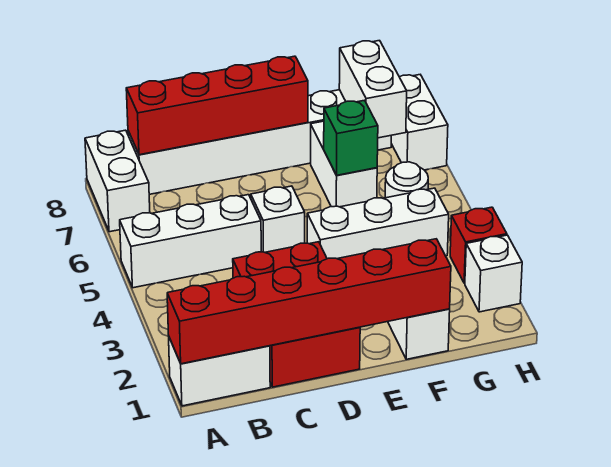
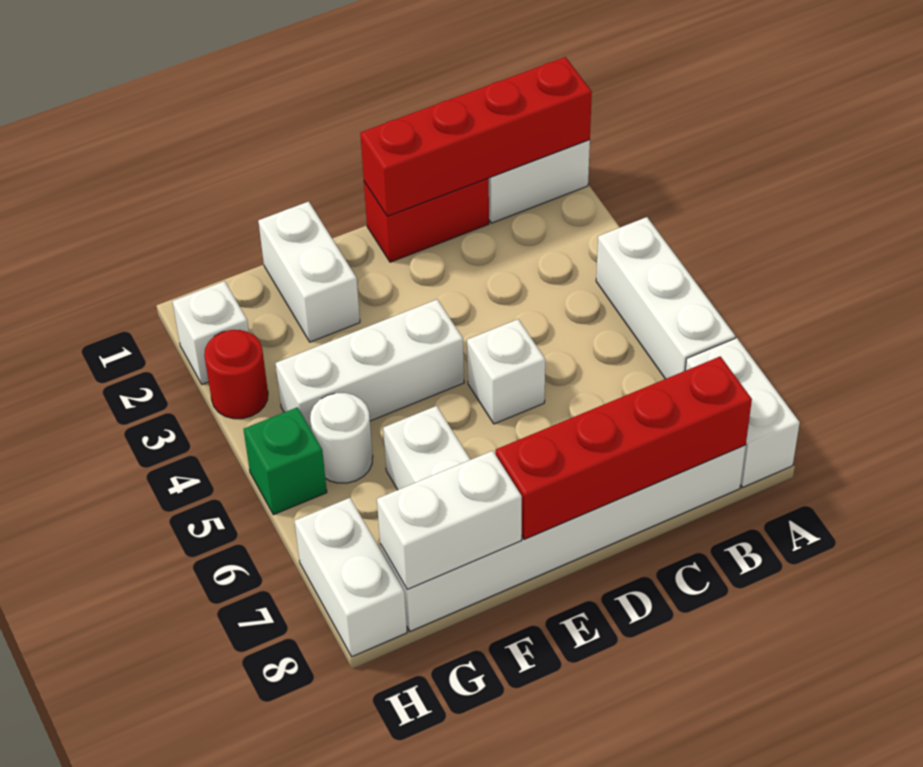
red brick A1:F1 level 2 -> red brick A1:D1 level 2
white brick A5:C5 level 1 -> white brick A4:A6 level 1
red brick C1:D3 level 1 -> red brick C1:D1 level 1
green brick F6 level 2 -> green brick H5 level 1
white brick G7:G8 level 2 -> white brick F8:G8 level 2
red brick H3 level 1 -> red round brick H3 level 1

